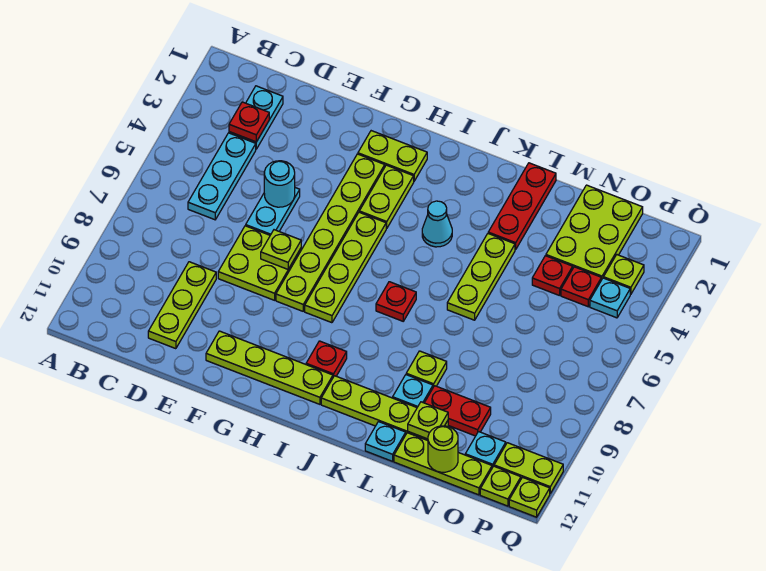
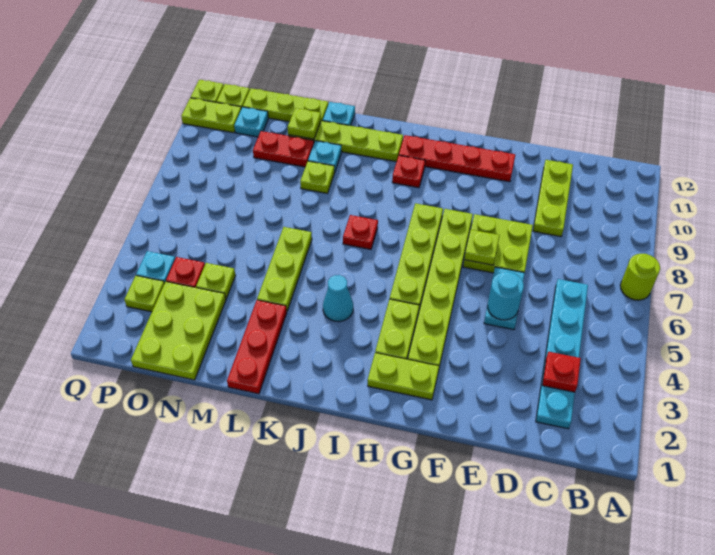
lime plate F11:I11 level 1 -> red plate F11:I11 level 1
red plate N4 level 1 -> lime plate N4 level 1
lime round brick N12 level 2 -> lime round brick A7 level 1

